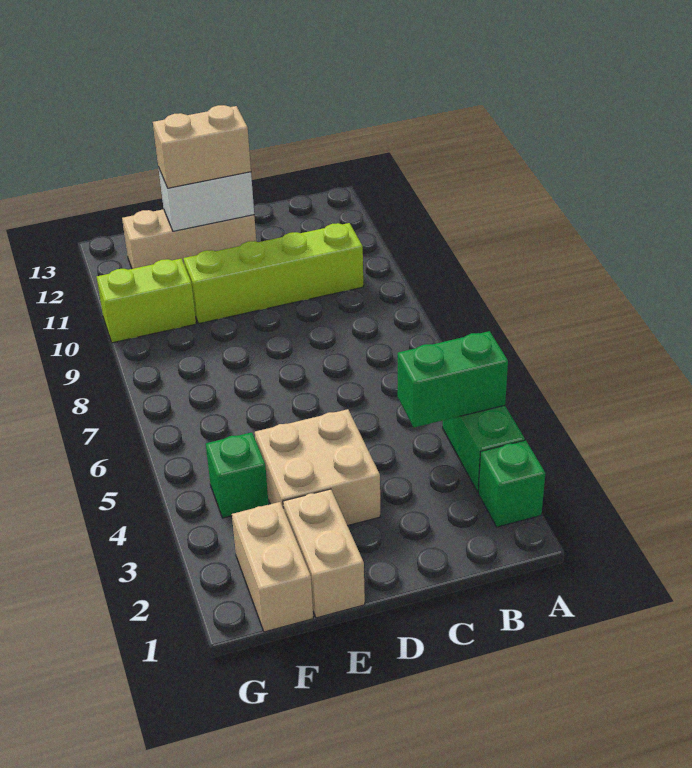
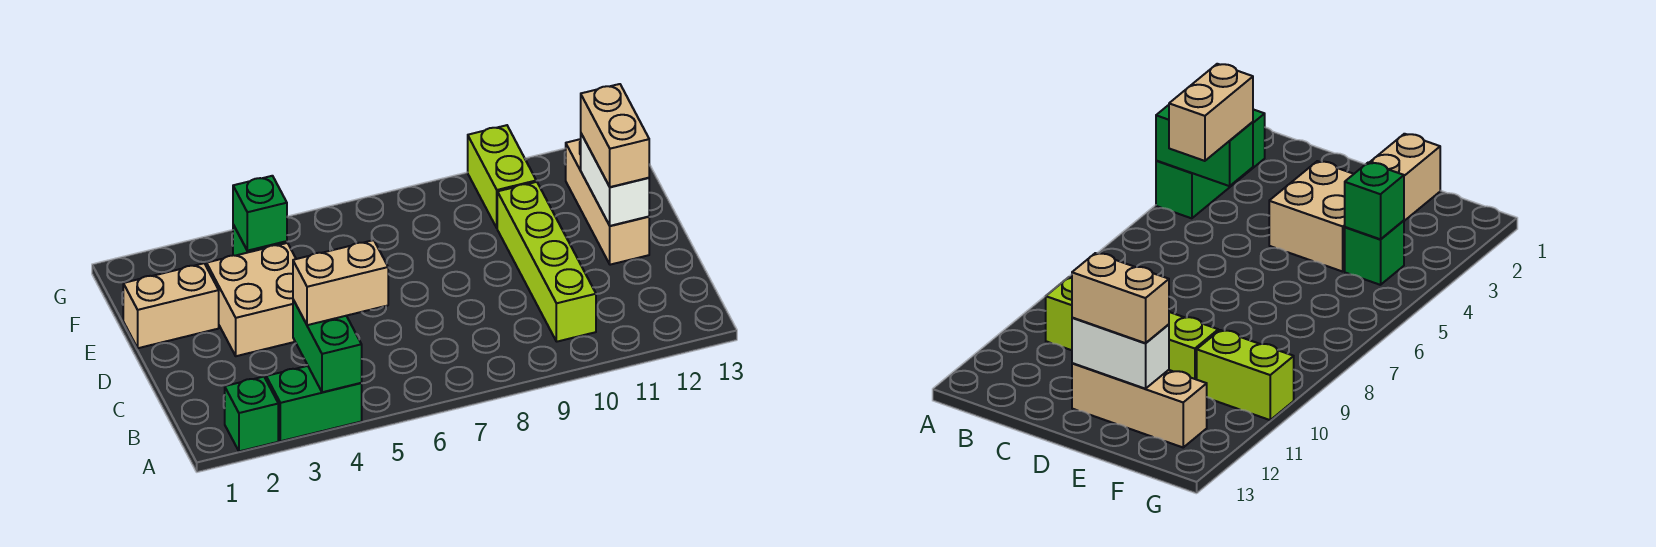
tan brick F1:F2 level 1 -> tan brick B4:B5 level 3
none -> green brick F4 level 2

